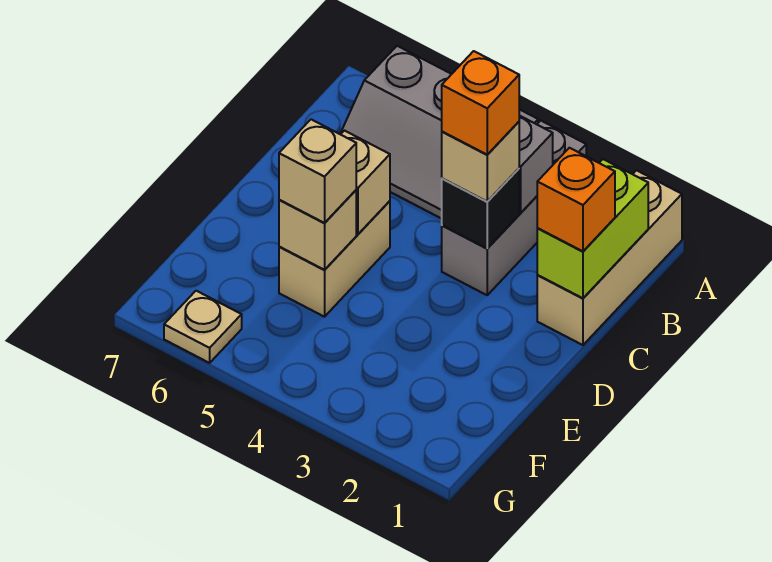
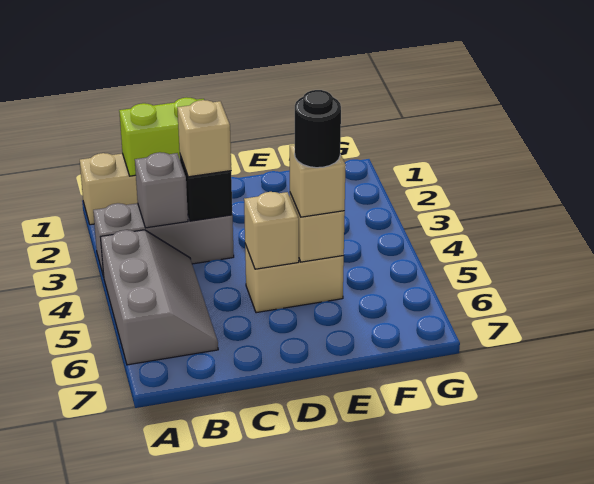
orange brick C1 level 3 -> none
orange brick C3 level 4 -> none
none -> black round brick E5 level 4
tan plate G6 level 1 -> none

